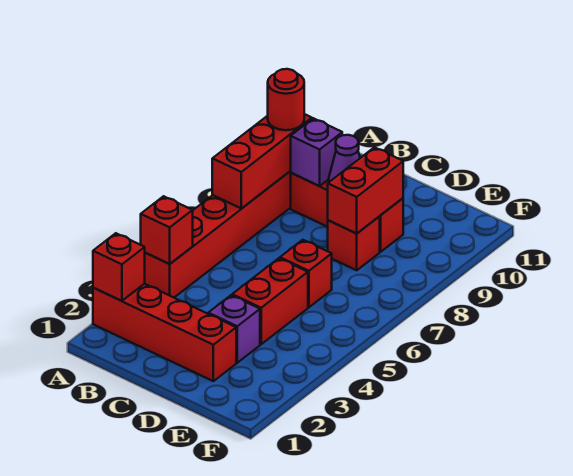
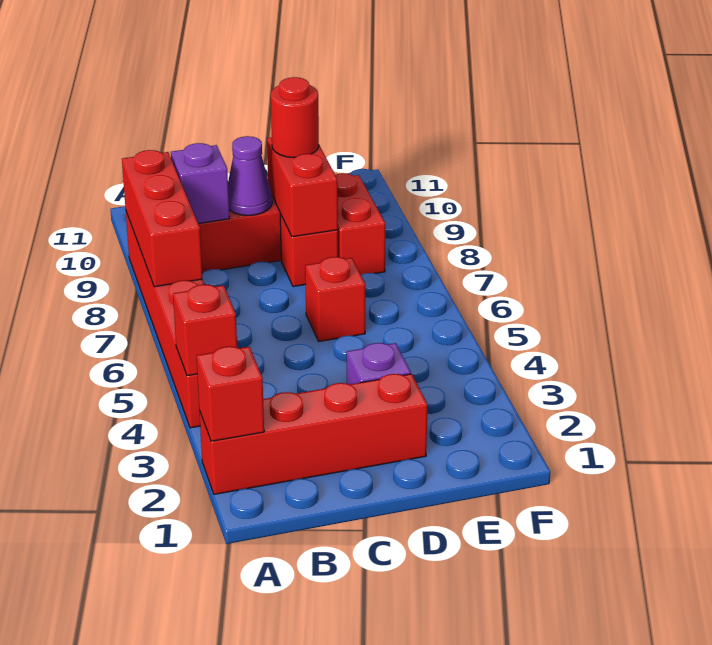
red round brick A9 level 3 -> red round brick D9 level 3
red brick D4:D5 level 1 -> red brick E8:E9 level 1

